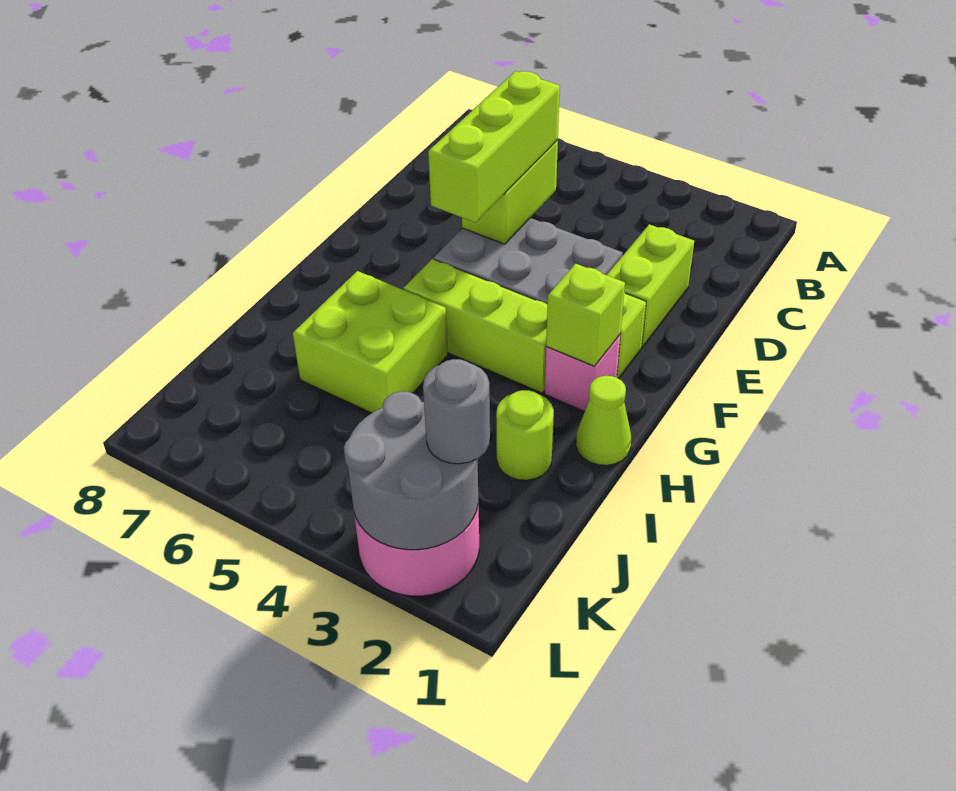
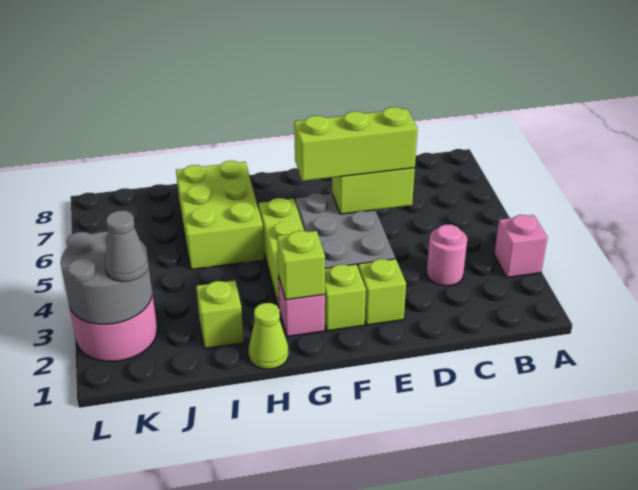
none -> pink brick A3 level 1
none -> pink round brick C3 level 1
lime brick D2:E2 level 1 -> lime brick E2 level 1
lime brick H5:I6 level 1 -> lime brick H5:I7 level 1
lime round brick I2 level 1 -> lime brick I2 level 1
grey round brick K2 level 3 -> grey cone K2 level 3

